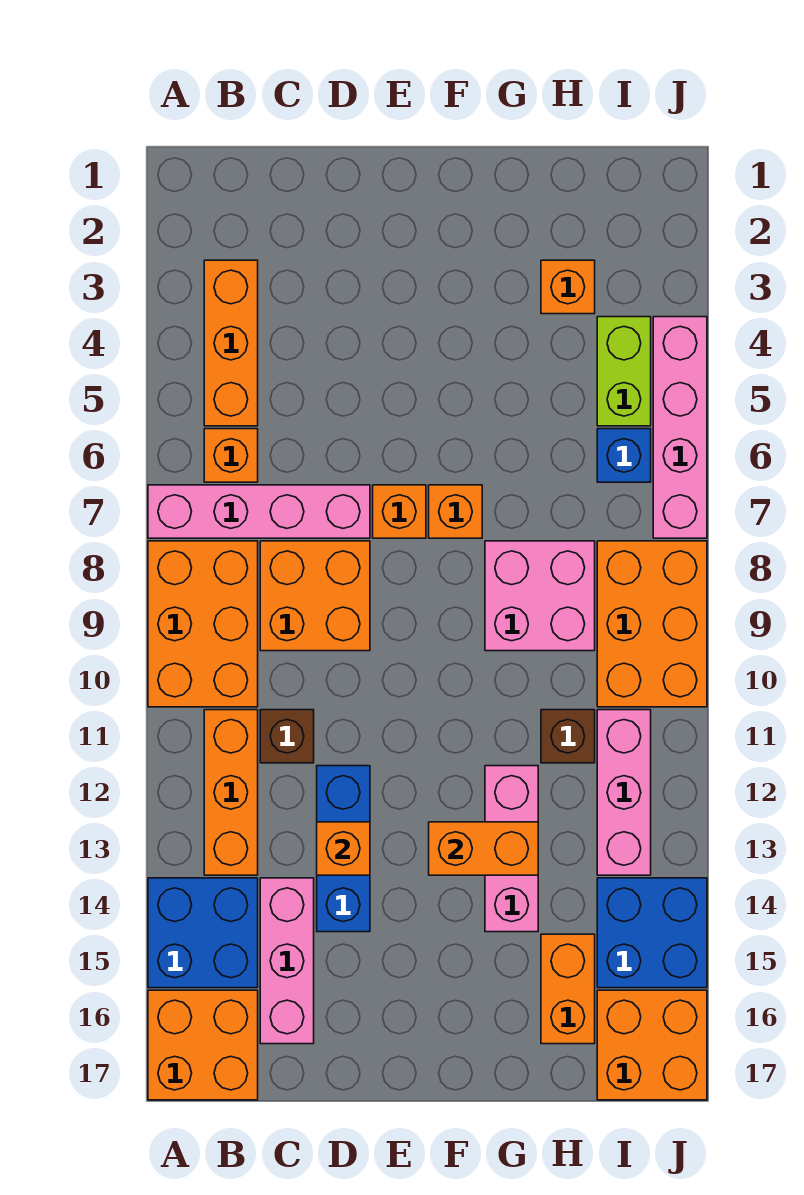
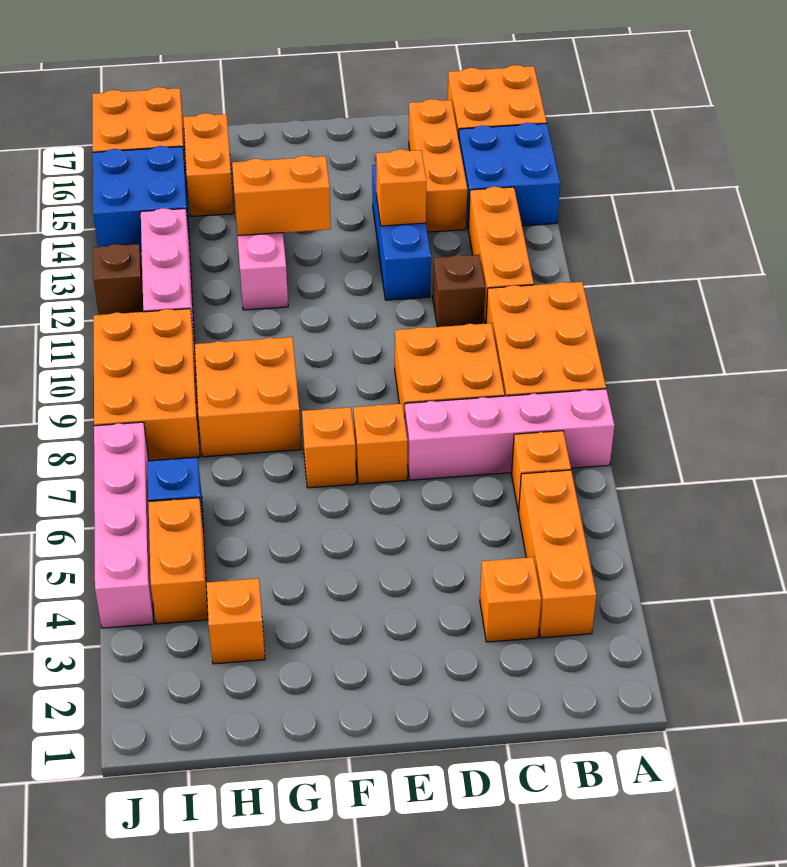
none -> orange brick C3 level 1
pink brick C14:C16 level 1 -> orange brick C14:C16 level 1
pink brick G8:H9 level 1 -> orange brick G8:H9 level 1
brown brick H11 level 1 -> brown brick J12 level 1
lime brick I4:I5 level 1 -> orange brick I4:I5 level 1

